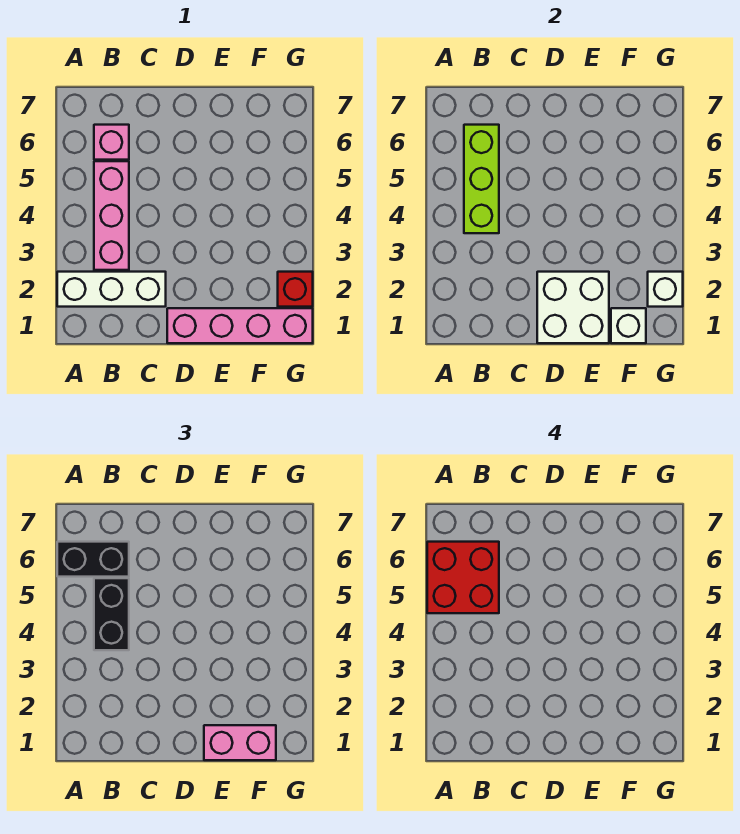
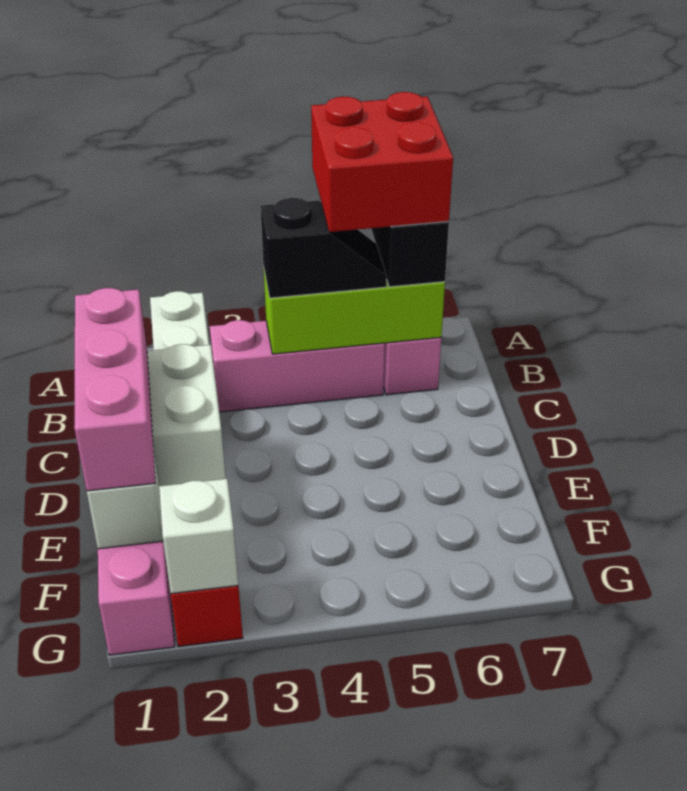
black brick B4:B5 level 3 -> black slope B4:B5 level 3 top 4
pink brick E1:F1 level 3 -> pink brick D1:F1 level 3

